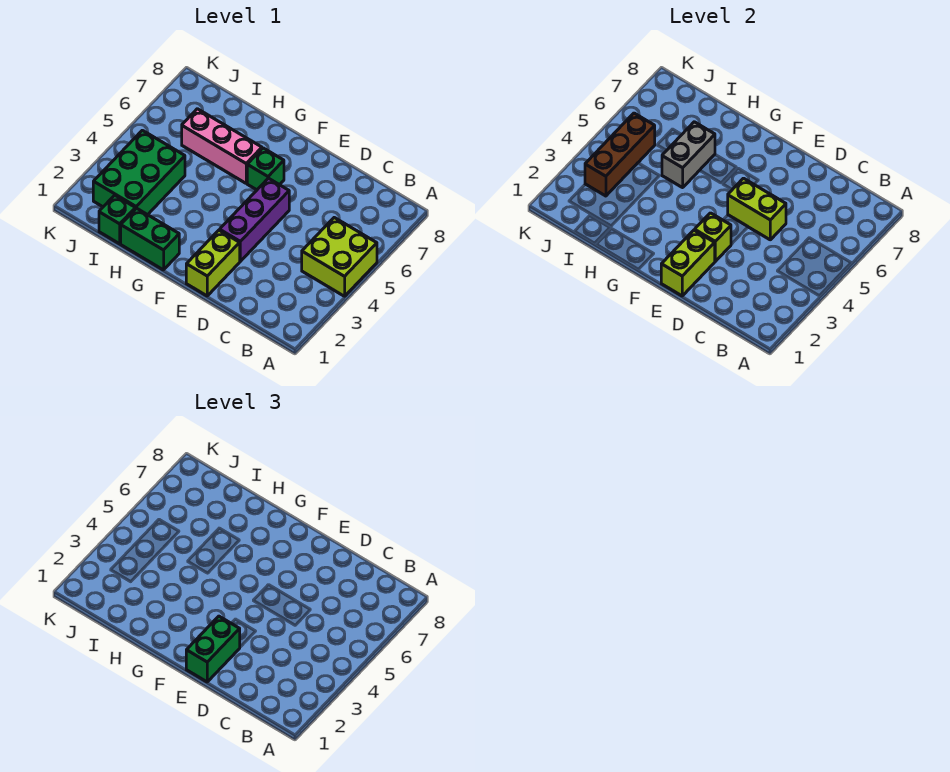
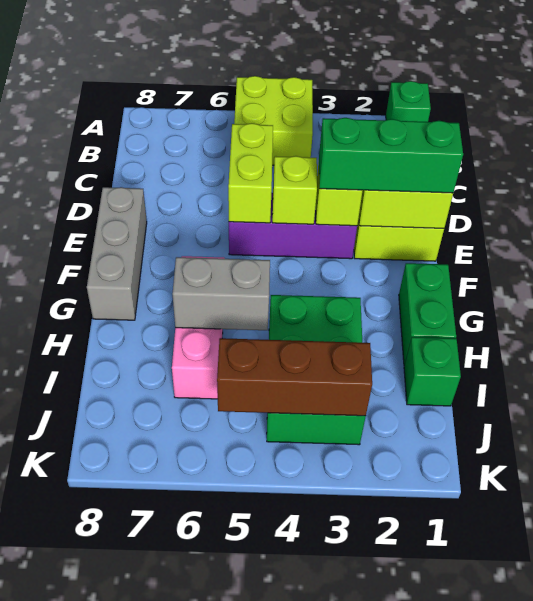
green brick E1:E2 level 3 -> green brick E1:E3 level 3
none -> lime brick E4 level 2
none -> grey brick E8:G8 level 1
green brick F6 level 1 -> green brick A1 level 1
green brick I2:J4 level 1 -> green brick H3:J4 level 1

